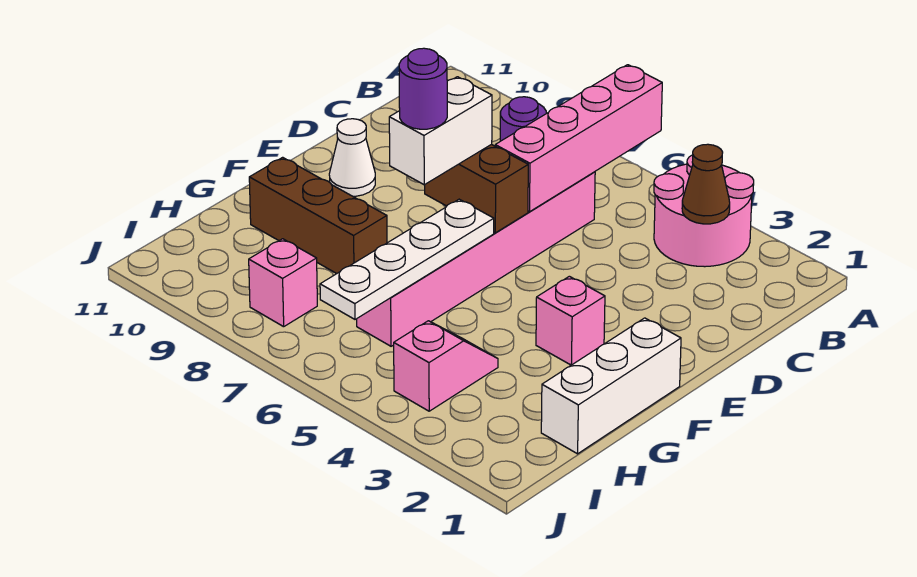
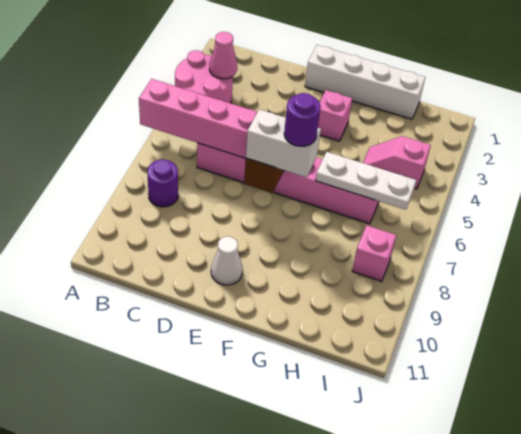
brown cone B3 level 2 -> pink cone B3 level 2
white brick F1:H1 level 1 -> white brick E1:H1 level 1
white plate F6:I6 level 2 -> white plate G6:I6 level 2
brown brick G8:G10 level 1 -> none

